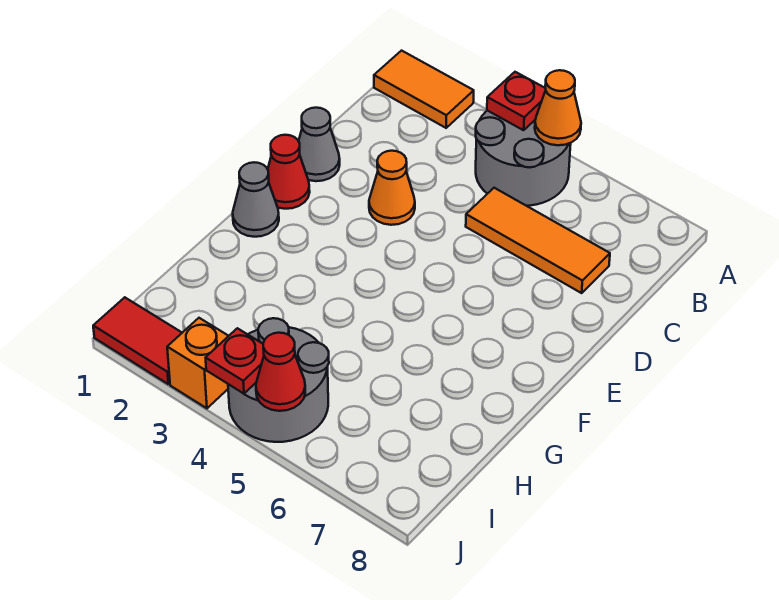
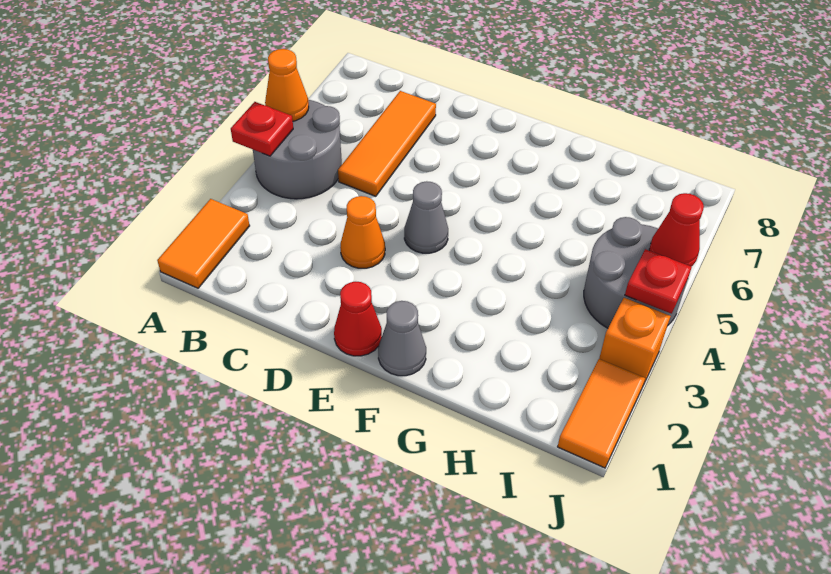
grey cone D1 level 1 -> grey cone E4 level 1
red tile J1:J2 level 1 -> orange tile J1:J2 level 1

